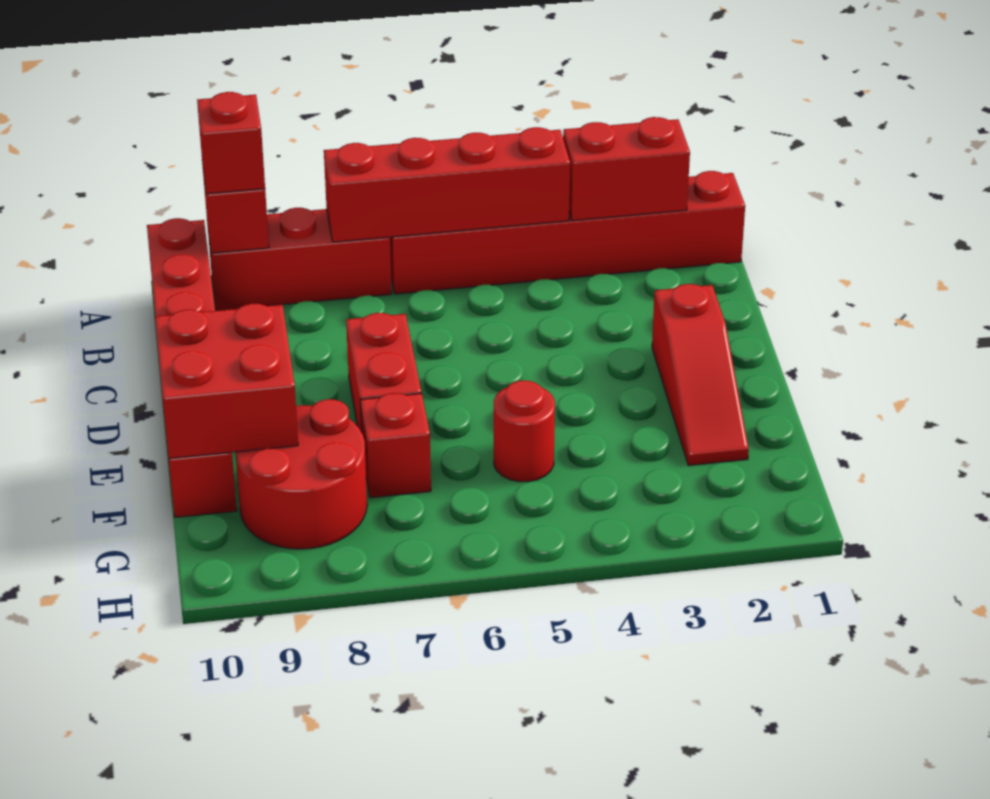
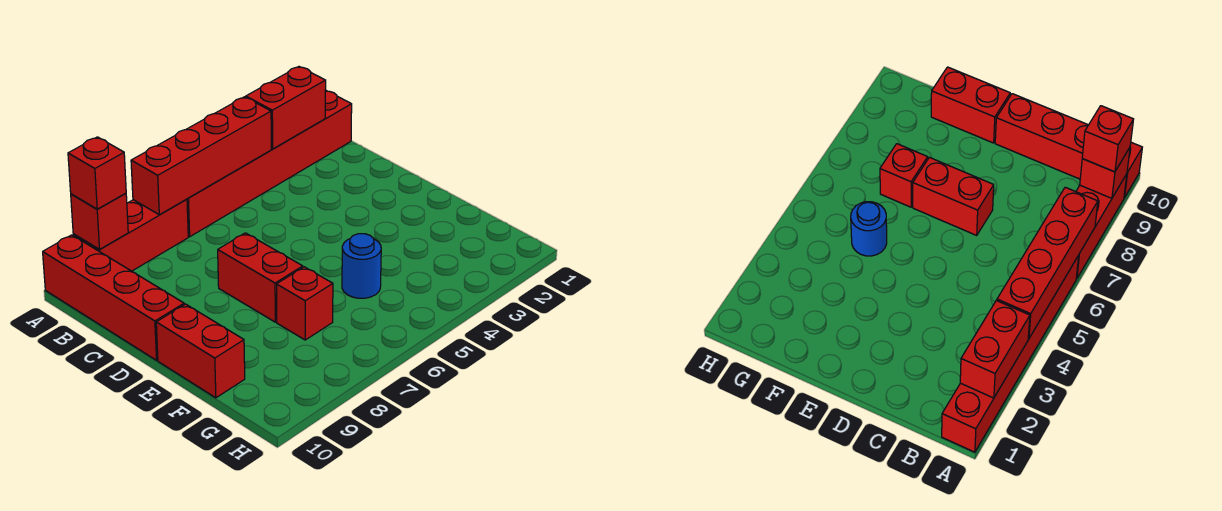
red slope D2:F2 level 1 top D -> none
red brick E9:F10 level 2 -> none
red round brick F5 level 1 -> blue round brick F5 level 1
red round brick F8:G9 level 1 -> none

